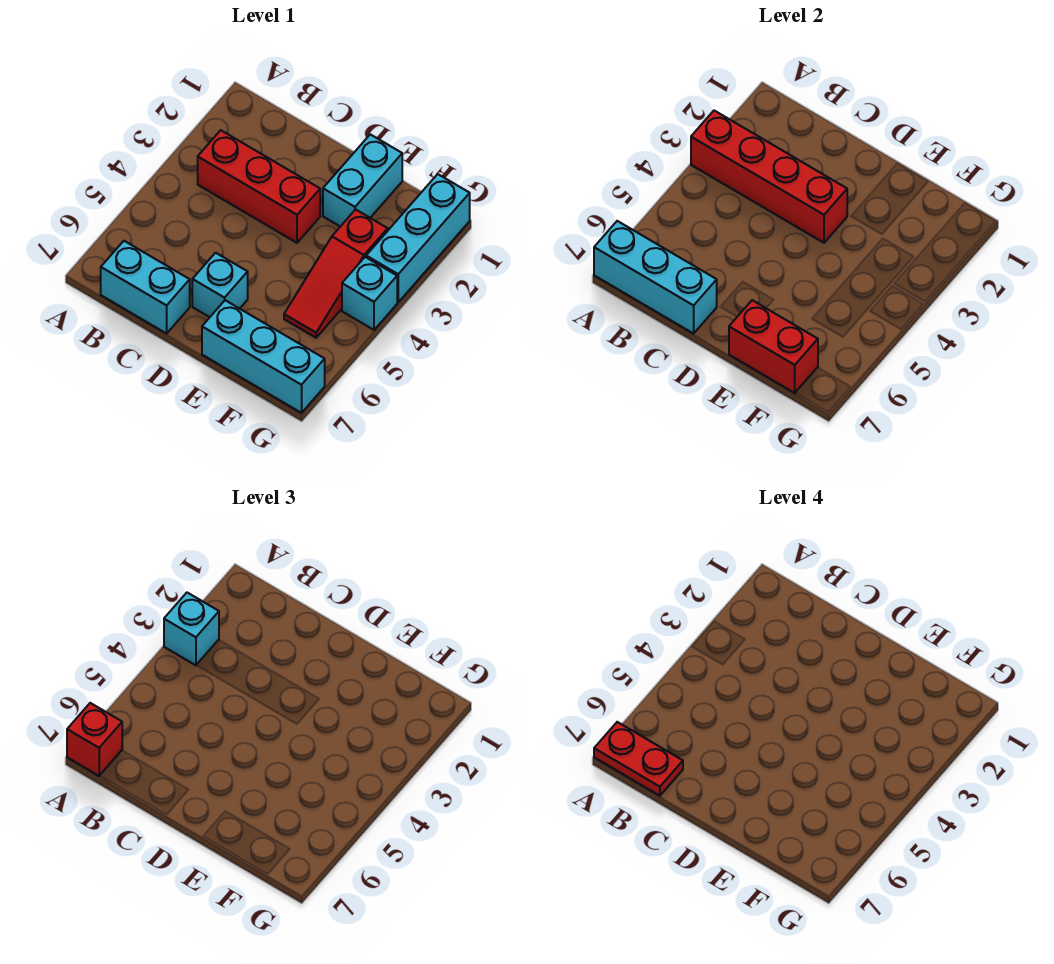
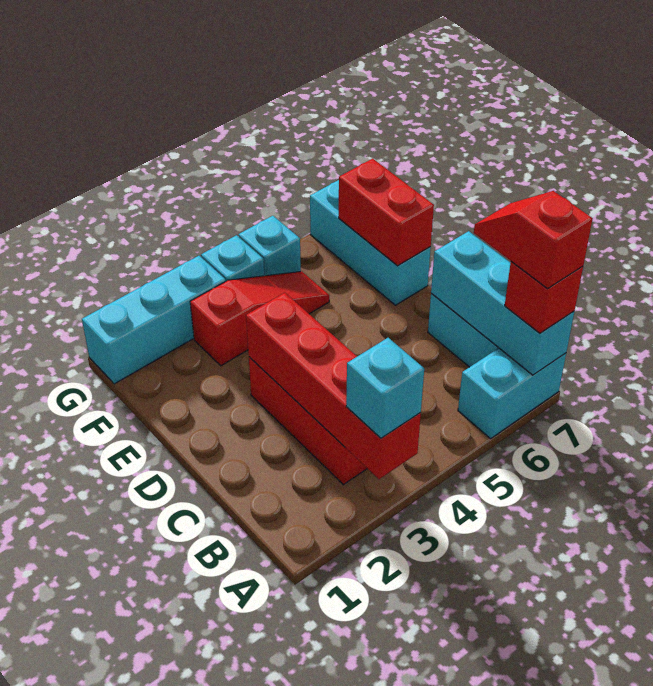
red plate A7:B7 level 4 -> red slope A7:B7 level 4 top A
cyan brick D6 level 1 -> cyan brick G5 level 1
cyan brick E1:E2 level 1 -> cyan brick A6:A7 level 1

